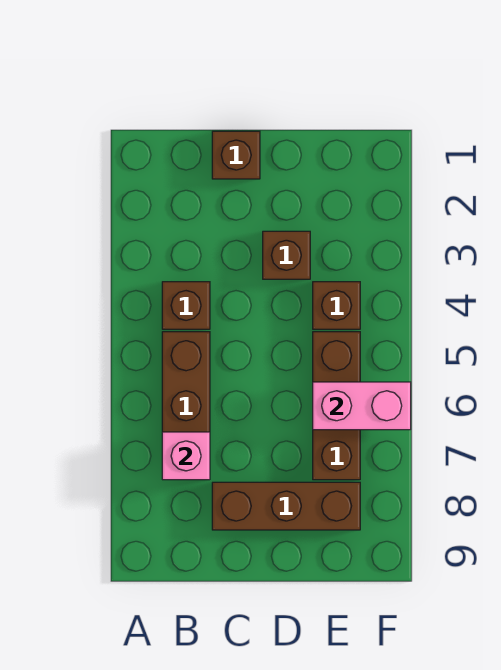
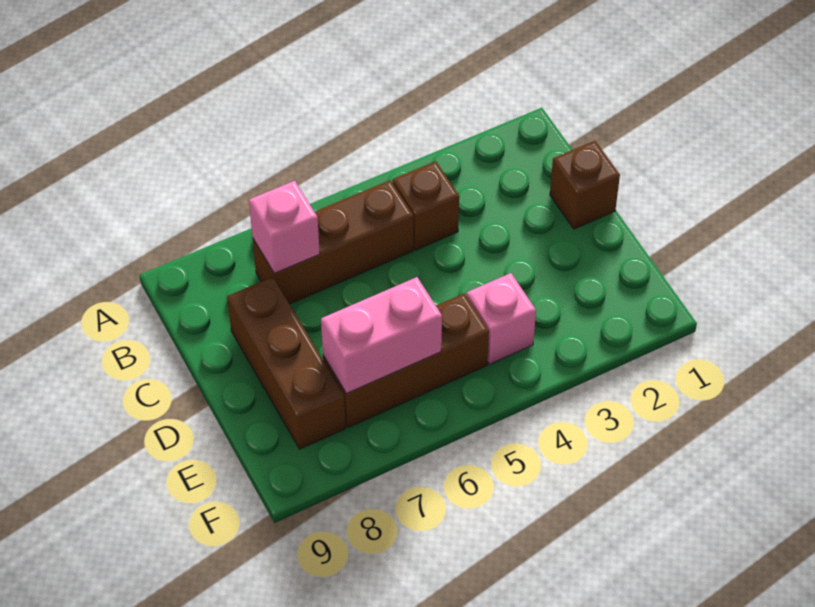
brown brick D3 level 1 -> none
brown brick E4 level 1 -> pink brick E4 level 1
pink brick E6:F6 level 2 -> pink brick E6:E7 level 2

